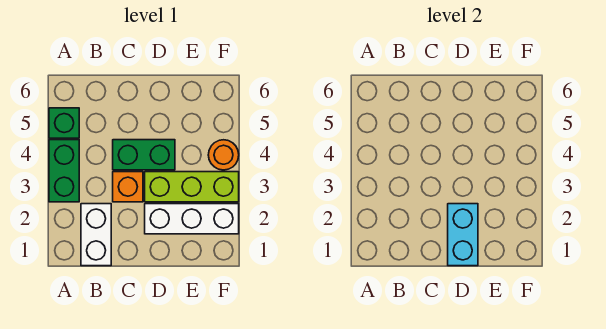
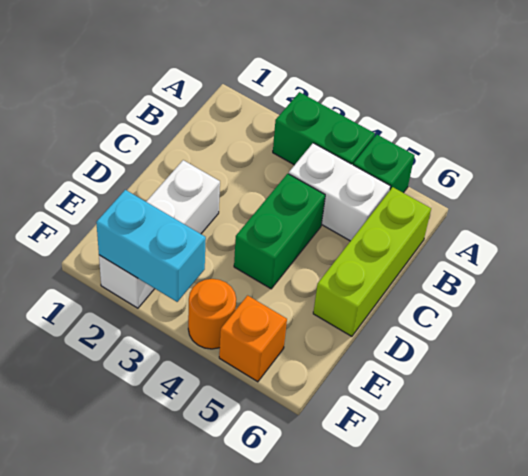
white brick B1:B2 level 1 -> white brick B4:B5 level 1
orange brick C3 level 1 -> orange brick F5 level 1
cyan brick D1:D2 level 2 -> cyan brick F2:F3 level 2
lime brick D3:F3 level 1 -> lime brick B6:D6 level 1

